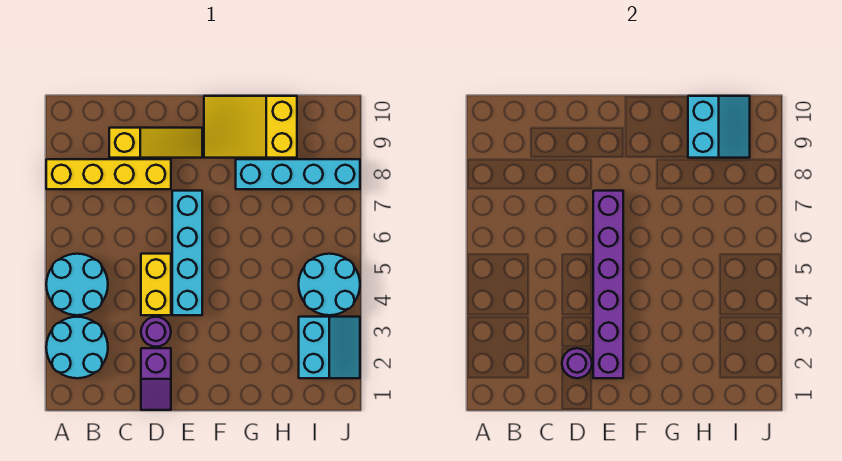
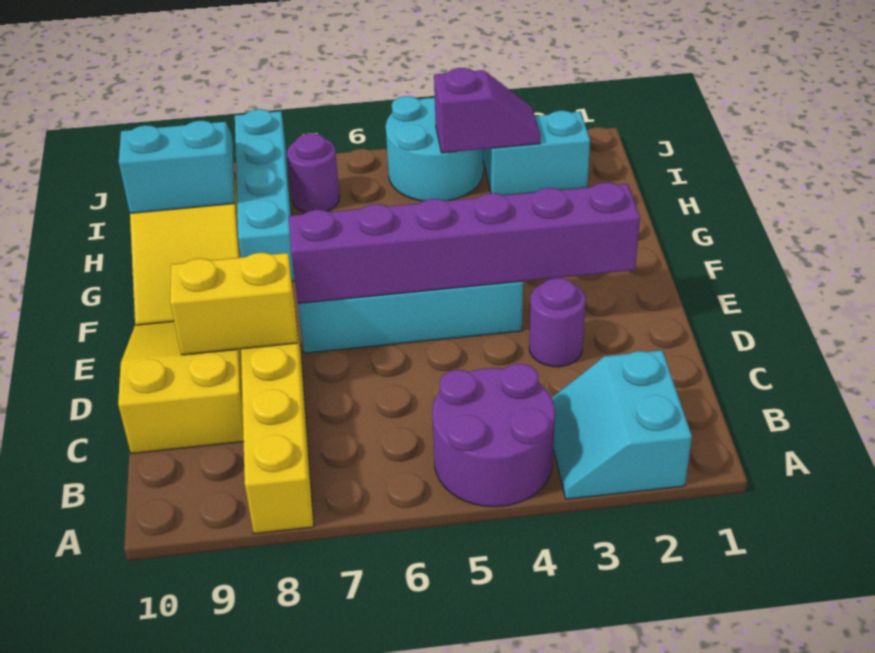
cyan round brick A2:B3 level 1 -> cyan slope A2:B3 level 1 top 2
cyan round brick A4:B5 level 1 -> purple round brick A4:B5 level 1
yellow slope C9:E9 level 1 top C -> yellow slope C9:E10 level 1 top C
purple slope D1:D2 level 1 top 2 -> purple slope I3:I4 level 2 top 4
purple round brick D2 level 2 -> purple round brick I7 level 1
yellow brick D4:D5 level 1 -> yellow brick D8:D9 level 2

